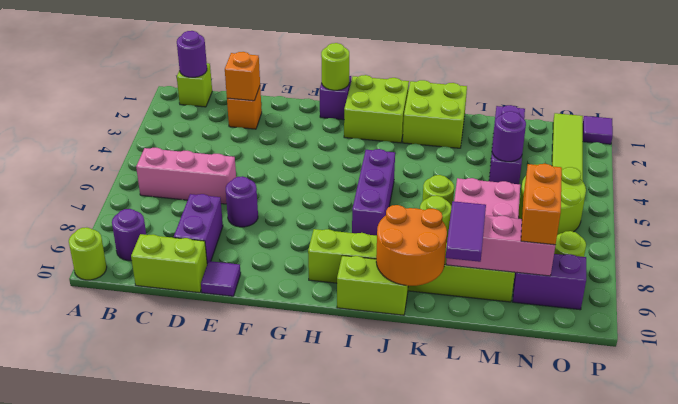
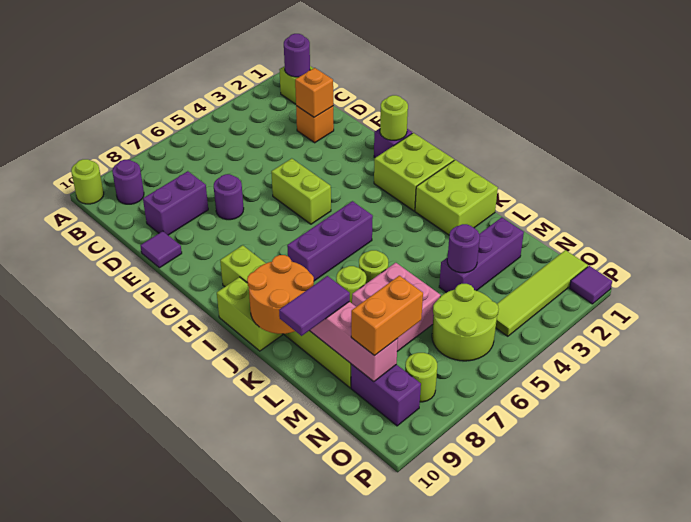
pink brick B6:D6 level 1 -> none
lime brick C10:D10 level 1 -> lime brick F5:G5 level 1

